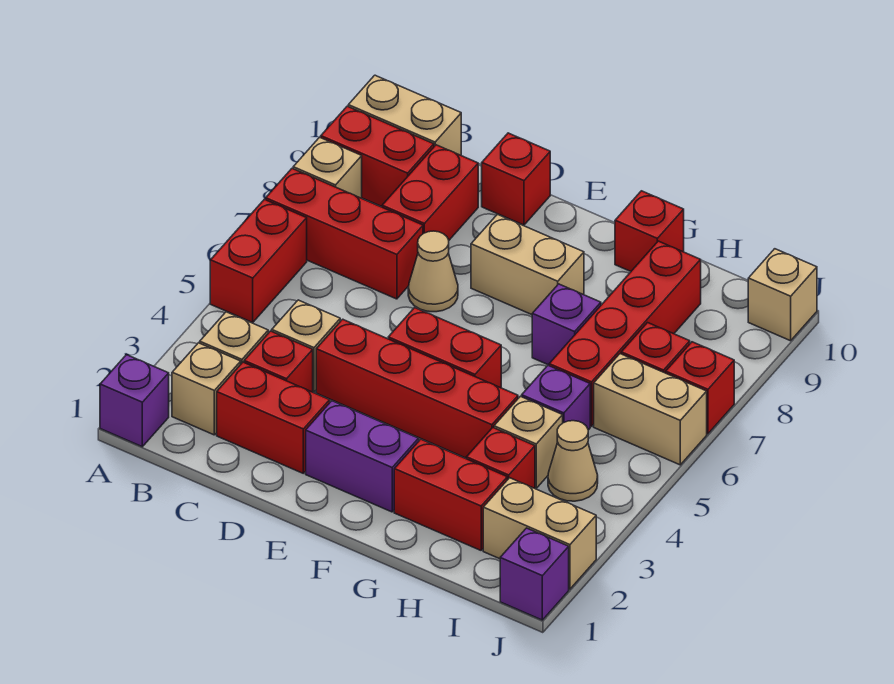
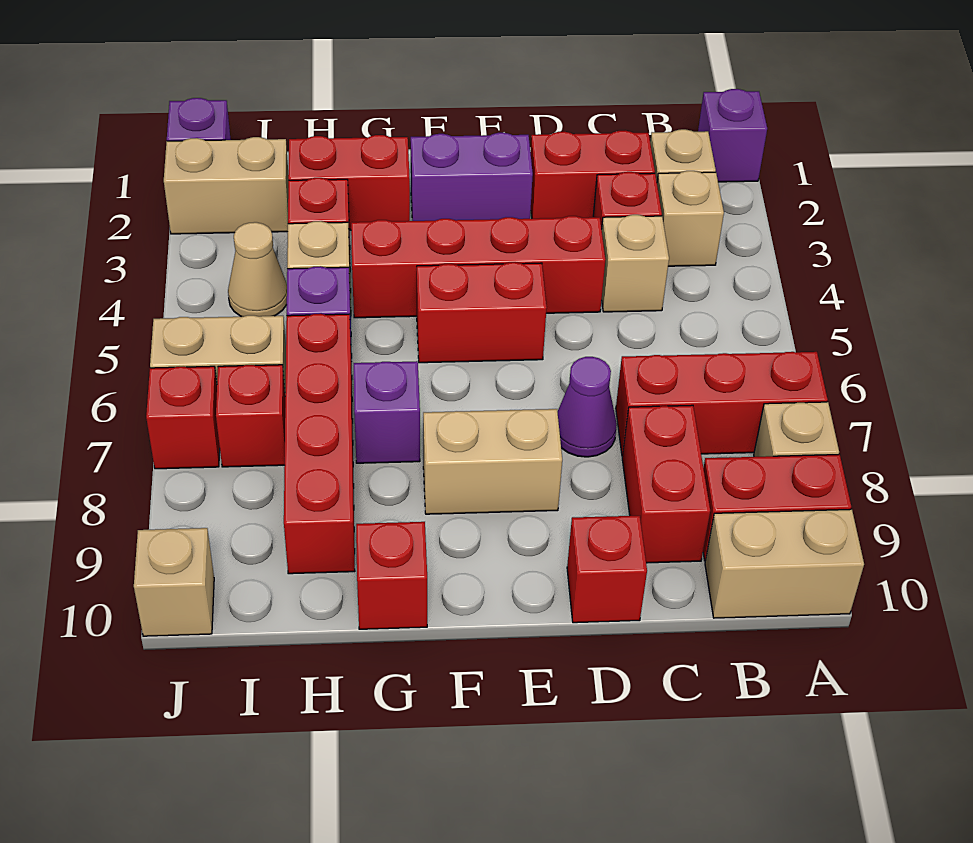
red brick A5:A6 level 1 -> none
tan cone D7 level 1 -> purple cone D7 level 1

